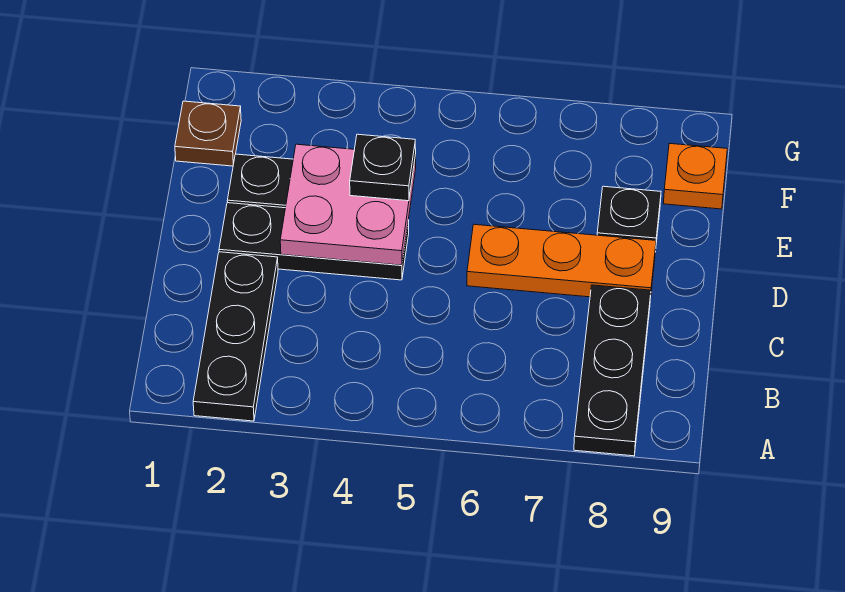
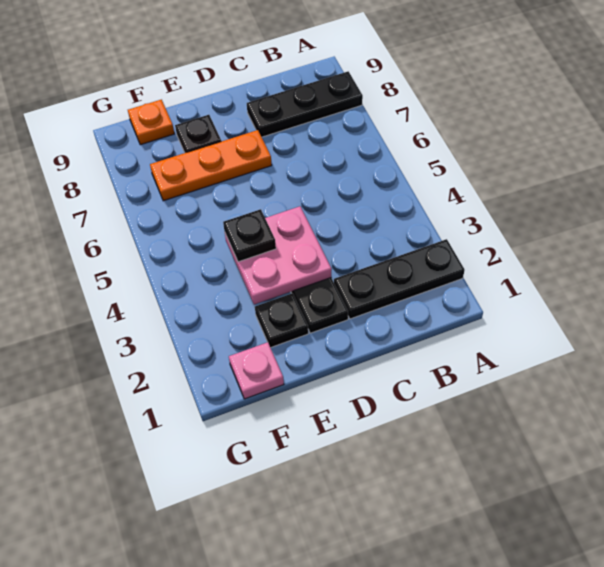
orange plate D6:D8 level 1 -> orange plate D7:F7 level 1
brown plate F1 level 1 -> pink plate F1 level 1

